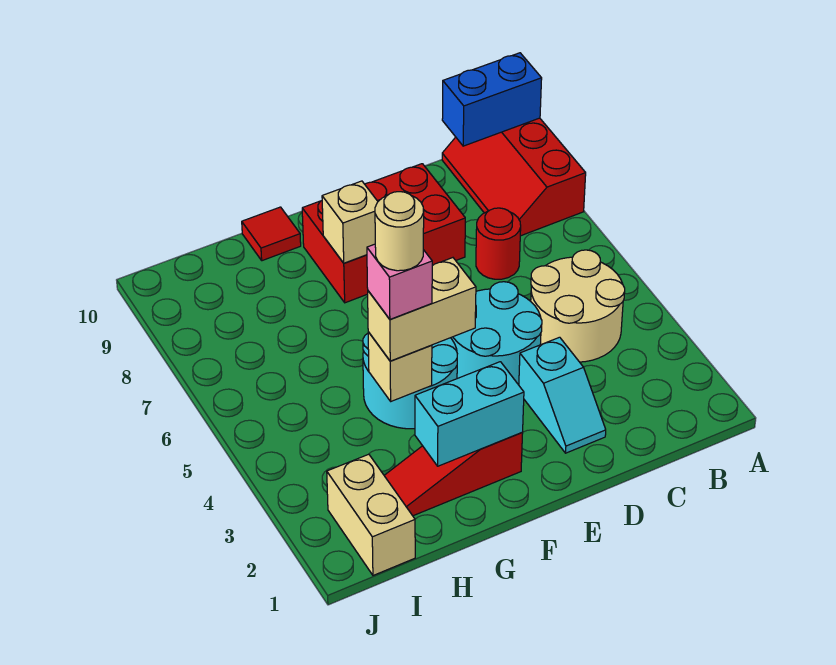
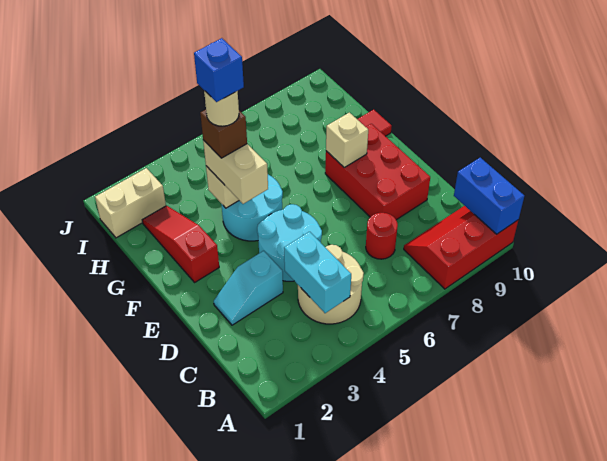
cyan brick F2:G2 level 2 -> cyan brick B4:C4 level 2
pink brick G4 level 4 -> brown brick G4 level 4
none -> blue brick G4 level 6

